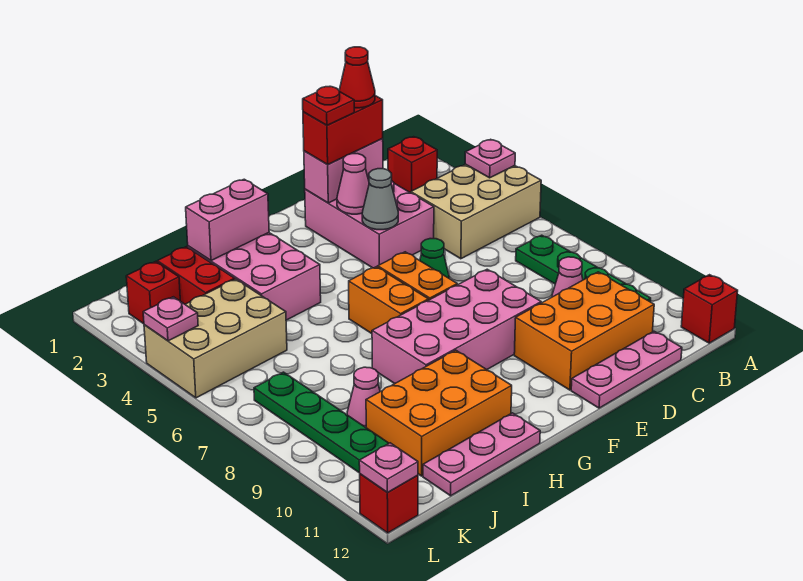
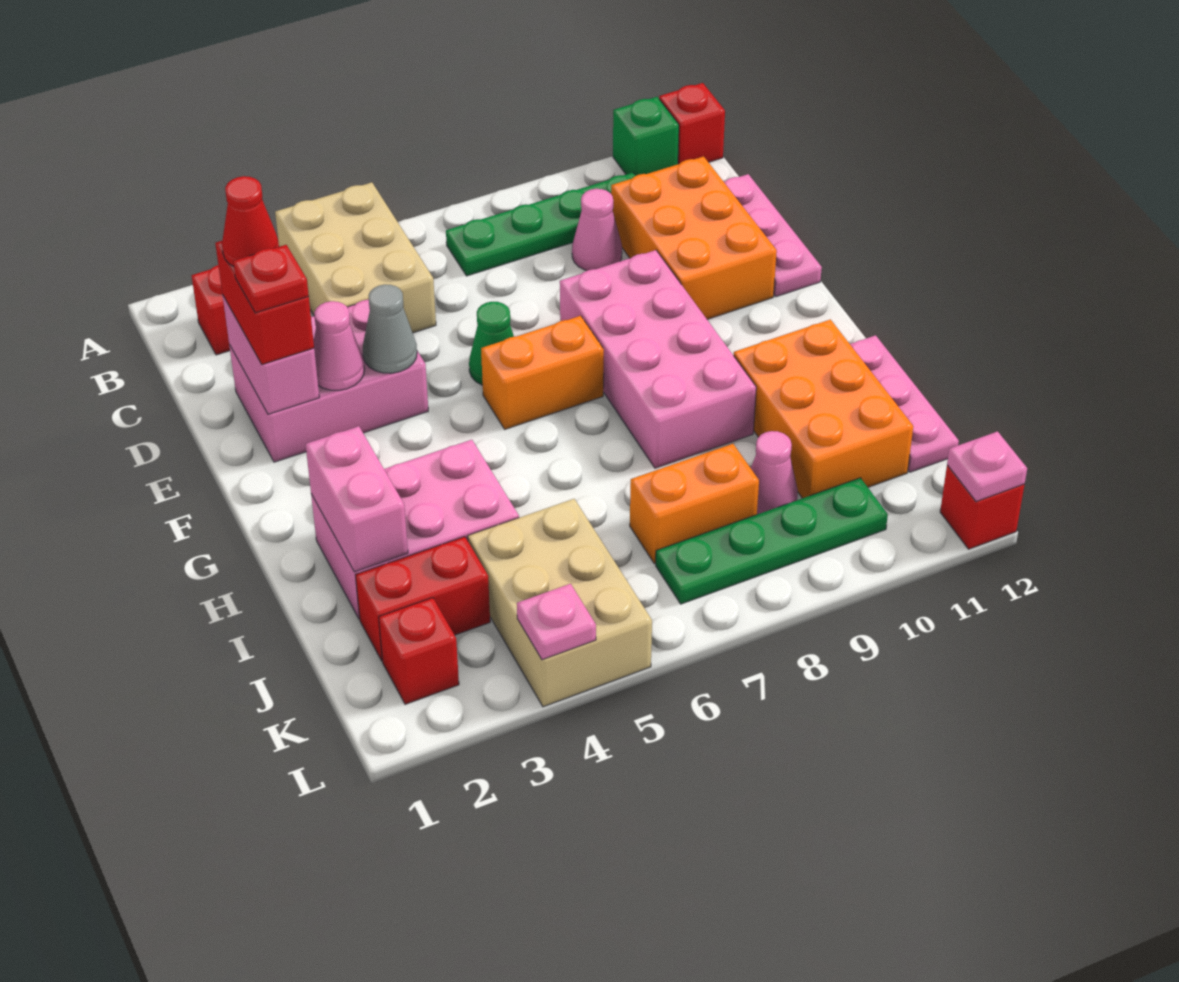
pink plate A4 level 2 -> none
none -> green brick A11 level 1
orange brick G6:G7 level 1 -> orange brick J7:J8 level 1

